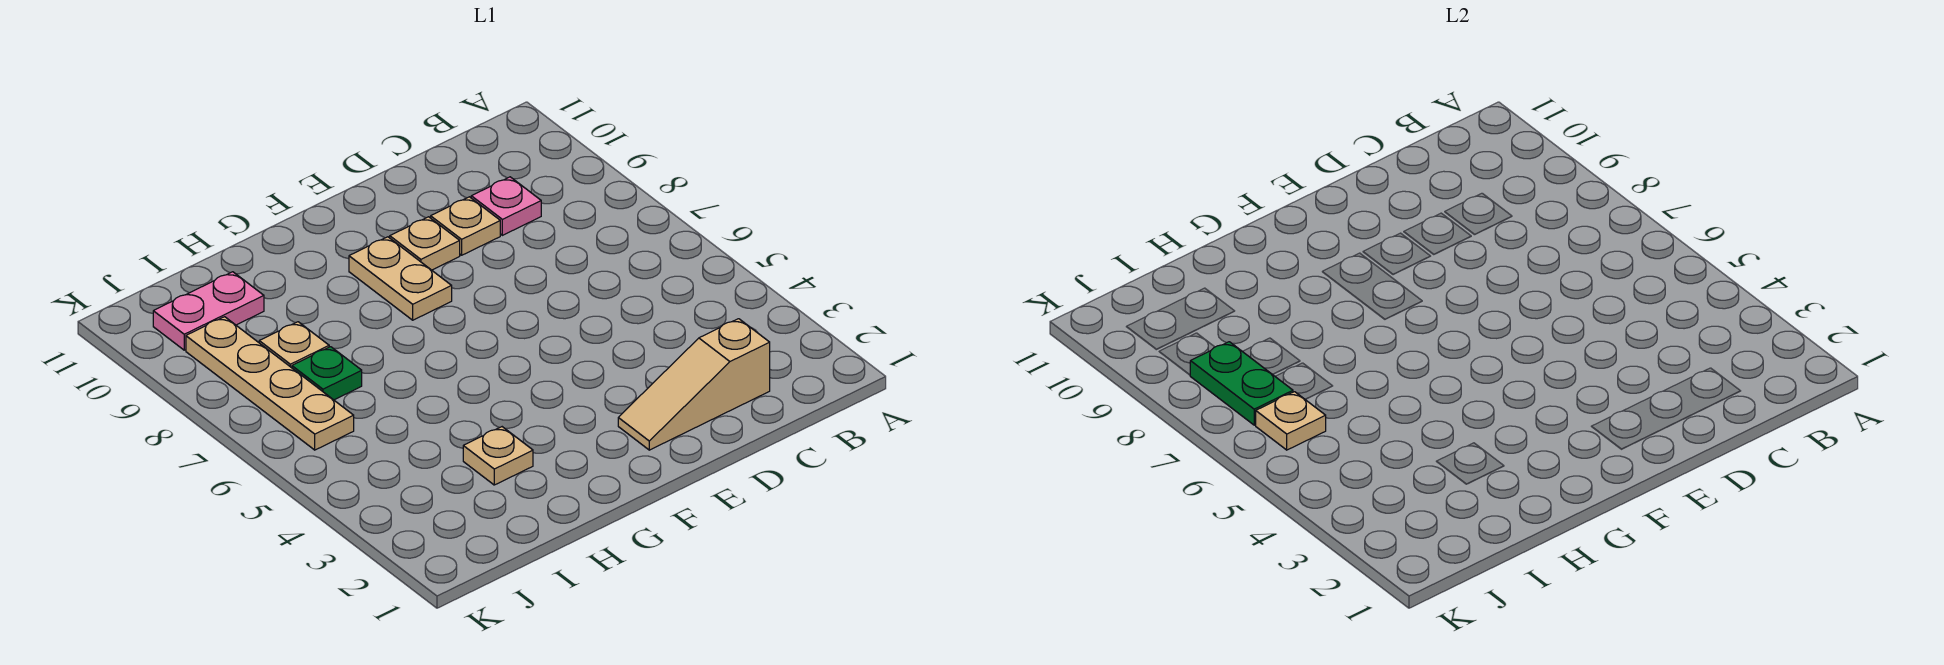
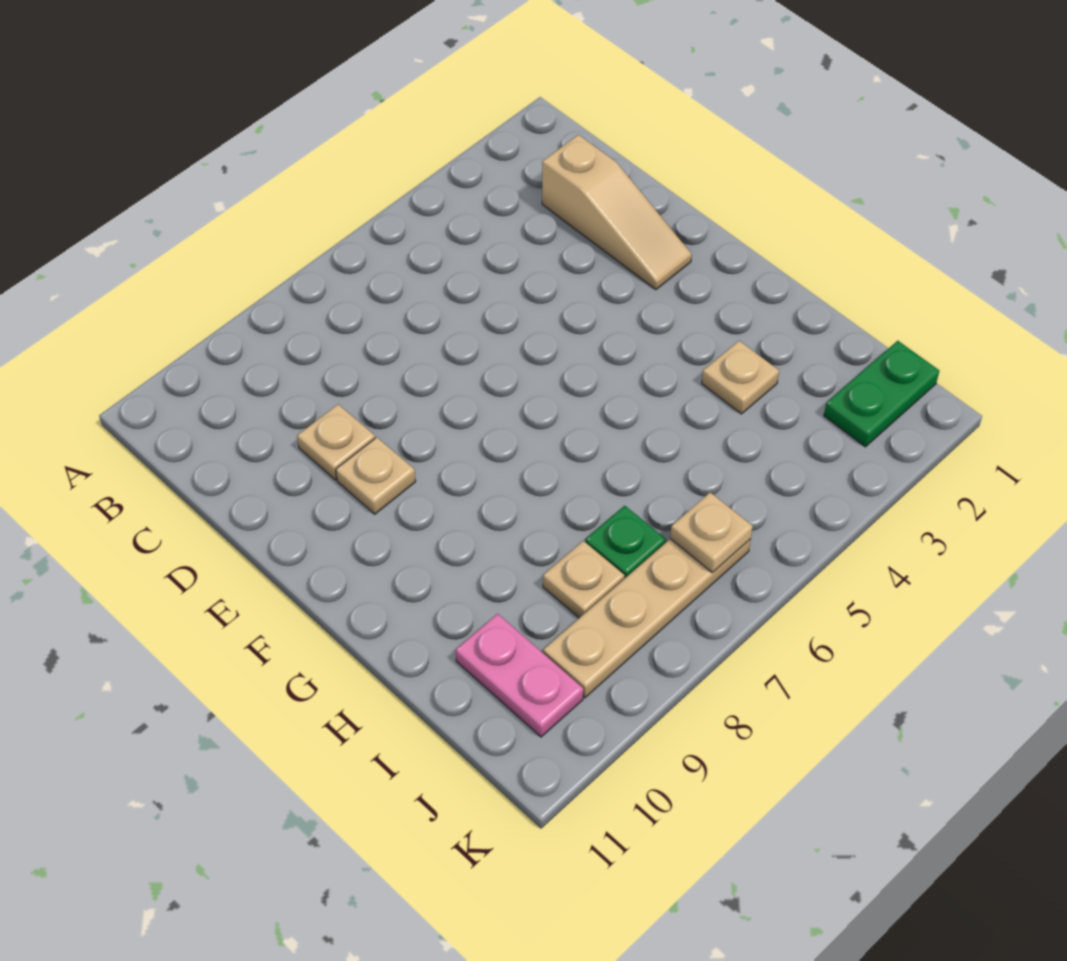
pink plate C9 level 1 -> none
tan plate F8:F9 level 1 -> none
green plate J7:J8 level 2 -> green plate J1:J2 level 1

